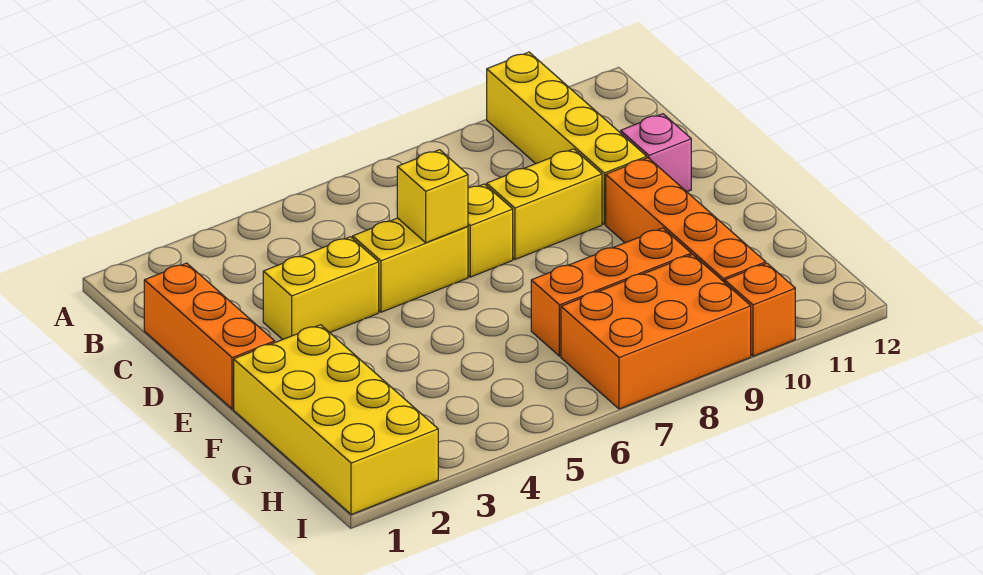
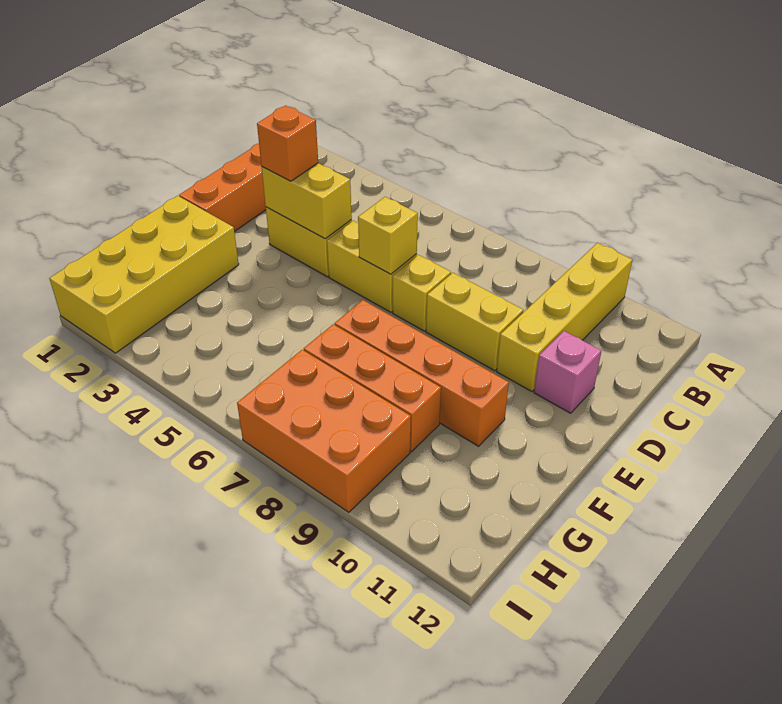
none -> yellow brick D3:D4 level 2
orange brick E10:H10 level 1 -> orange brick F7:F10 level 1
orange brick I10 level 1 -> orange brick D3 level 3

